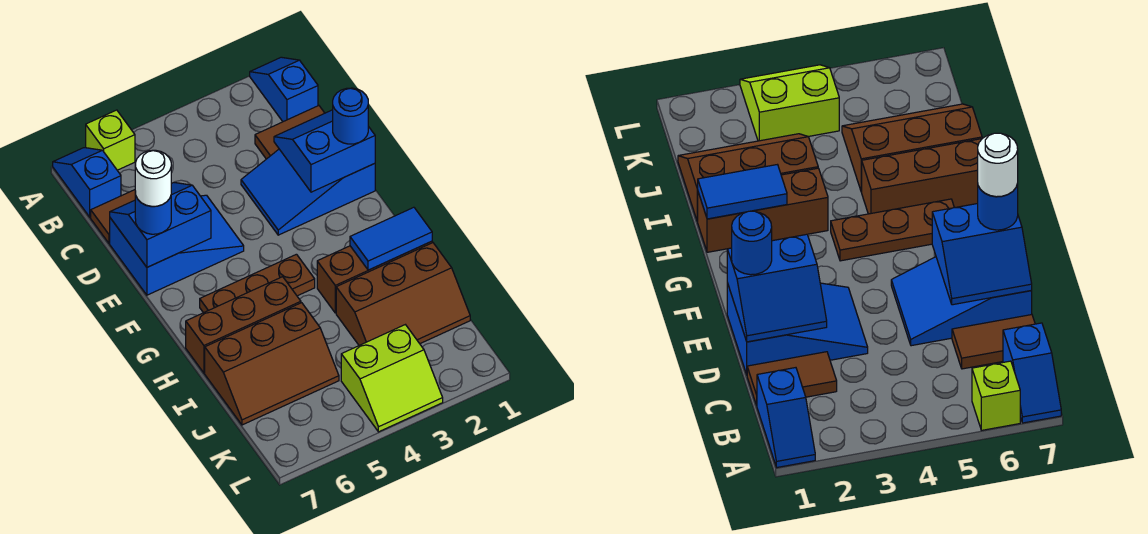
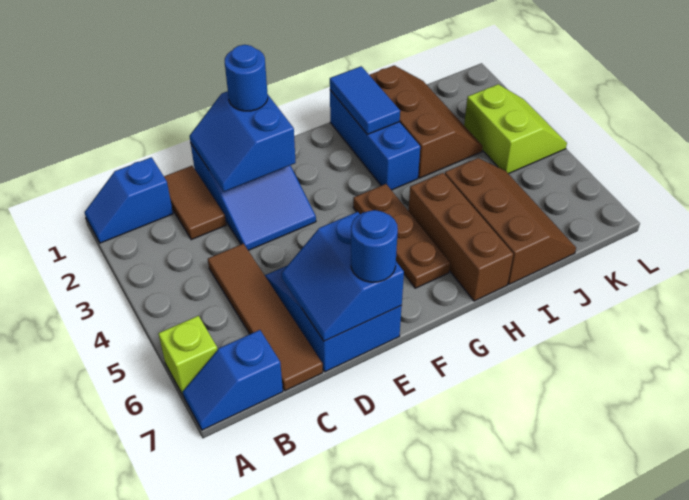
brown tile C6:C7 level 1 -> brown tile C4:C7 level 1
white round brick E7 level 4 -> none
brown brick H1:H3 level 1 -> blue brick H1:H3 level 1

